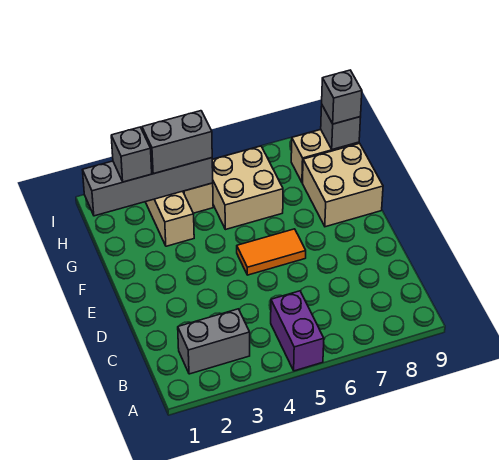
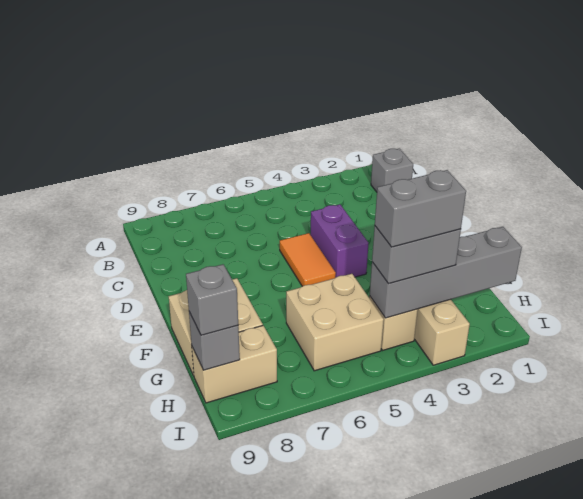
purple brick A5:B5 level 1 -> purple brick D4:E4 level 1
grey brick B2:B3 level 1 -> grey brick H3:H4 level 4
orange tile E5:E6 level 1 -> orange tile D5:E5 level 1
grey brick H2 level 3 -> grey brick B1 level 1

